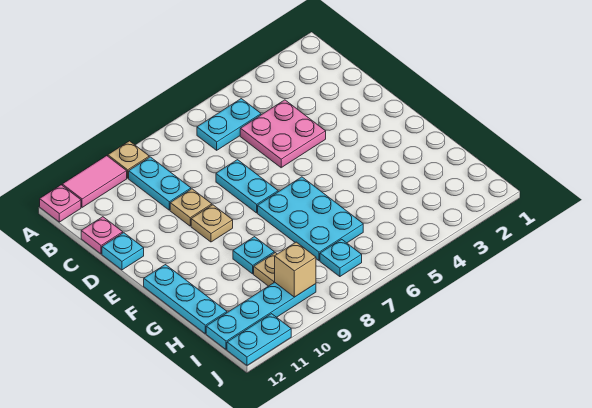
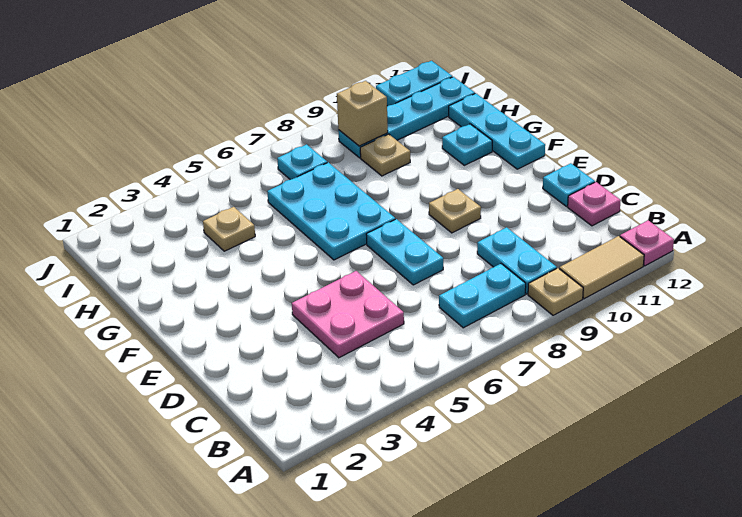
pink tile A10:A11 level 1 -> tan tile A10:A11 level 1
cyan plate B5:B6 level 1 -> cyan plate B7:B8 level 1
tan plate D9 level 1 -> tan plate H4 level 1
cyan plate G9 level 1 -> cyan plate G11 level 1

